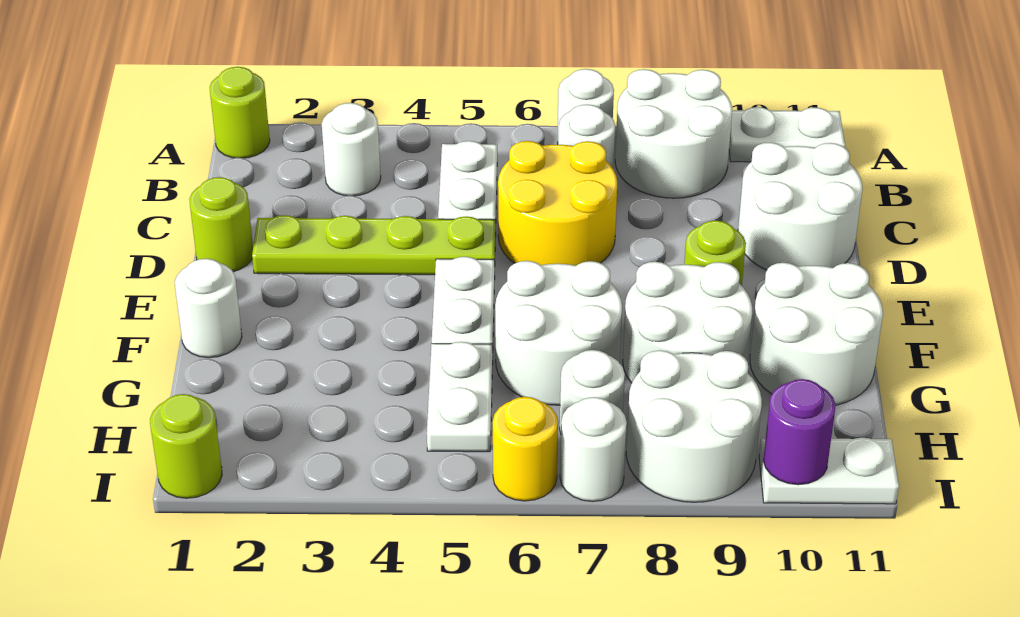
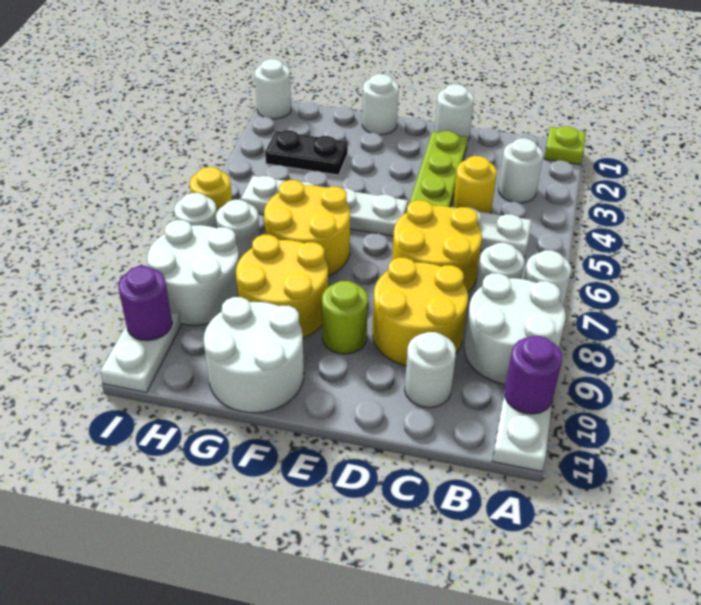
lime round brick A1 level 1 -> lime plate A1 level 1
none -> purple round brick A10 level 2
none -> yellow round brick C4 level 1
none -> yellow round brick C8:D9 level 1
white round brick C10:D11 level 1 -> white round brick C10 level 1
lime round brick D1 level 1 -> white round brick D1 level 1
white round brick F6:G7 level 1 -> yellow round brick F6:G7 level 1
white round brick F8:G9 level 1 -> yellow round brick F8:G9 level 1
none -> black plate G3:H3 level 1
lime round brick I1 level 1 -> white round brick I1 level 1

